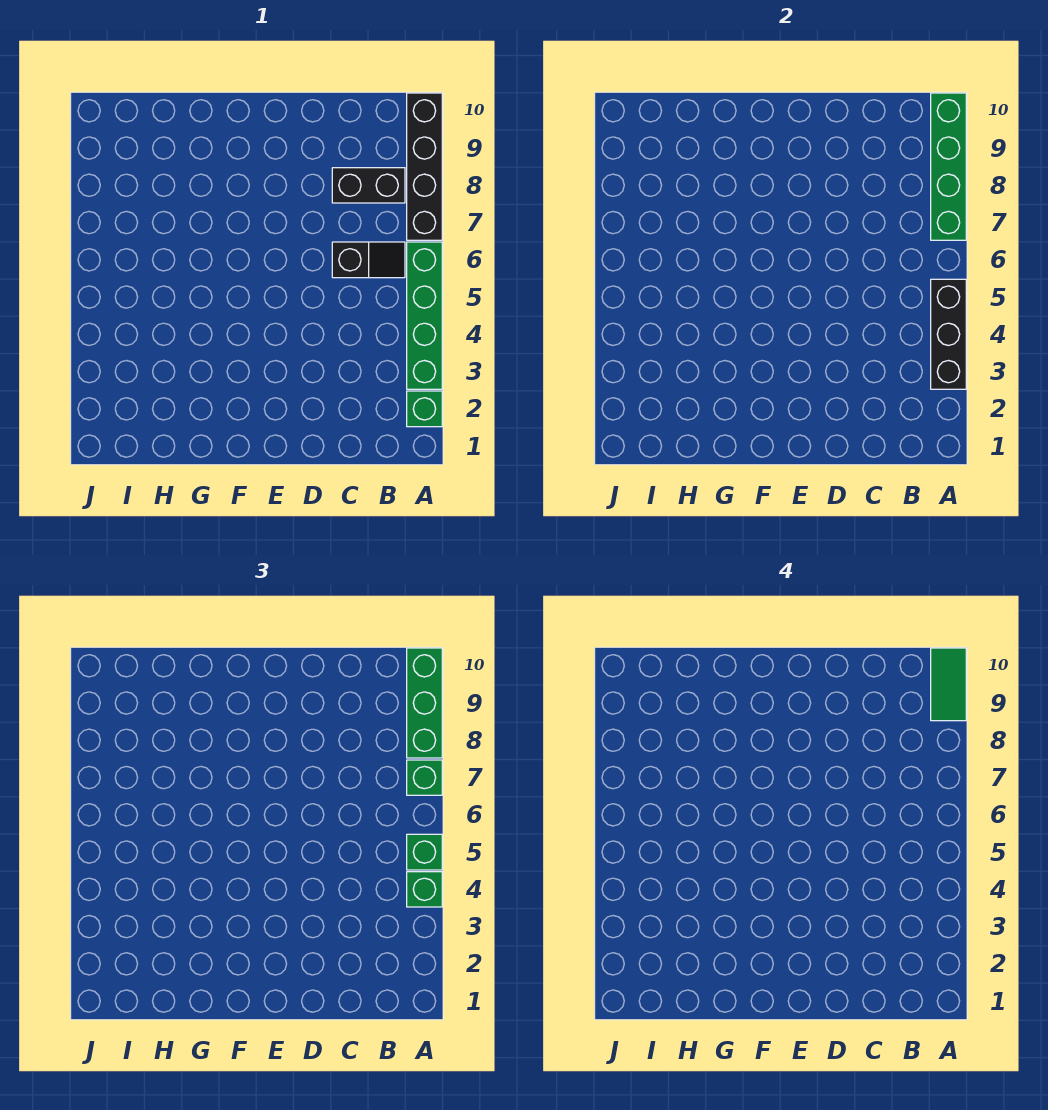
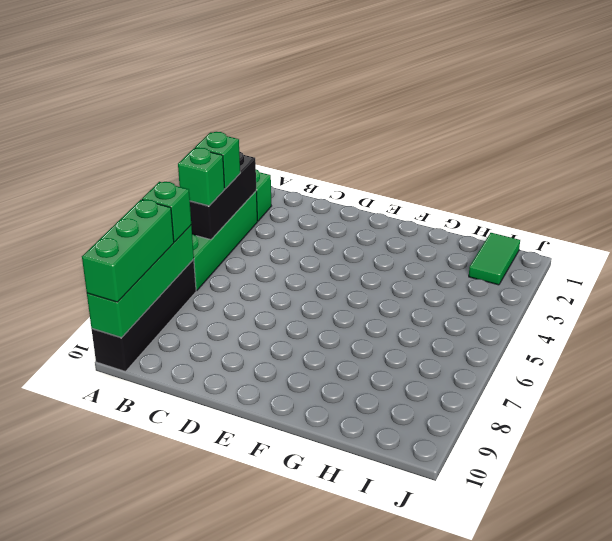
green tile A9:A10 level 4 -> green tile I1:I2 level 1
black slope B6:C6 level 1 top C -> none
black brick B8:C8 level 1 -> none

